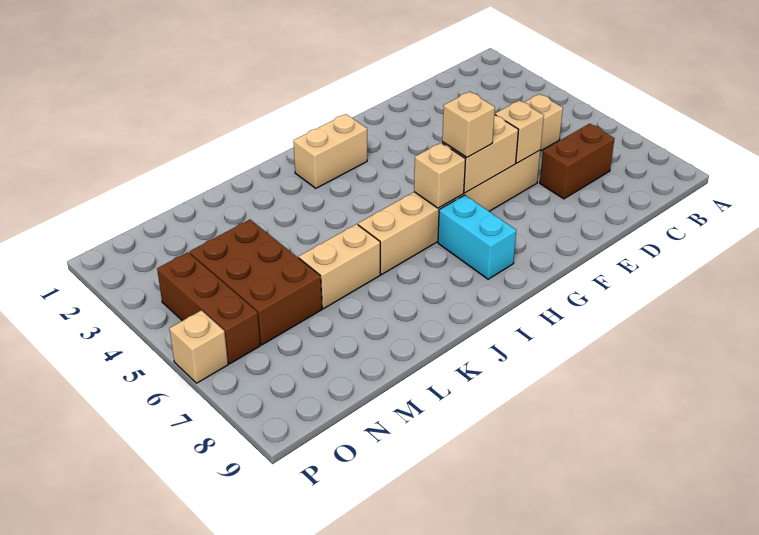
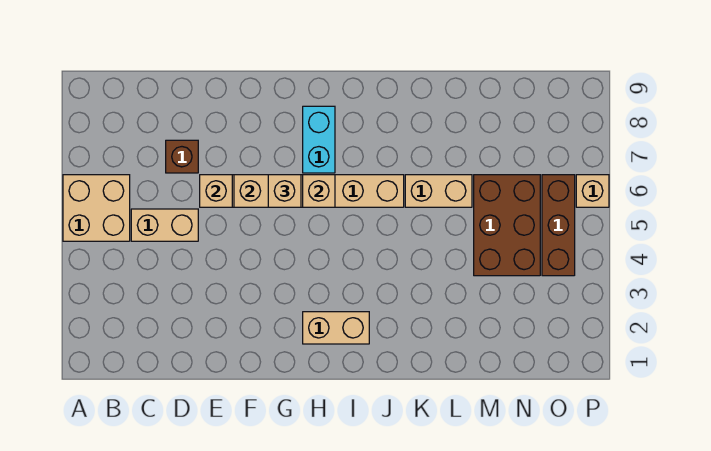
none -> tan brick A5:B6 level 1
brown brick C7:D7 level 1 -> brown brick D7 level 1

